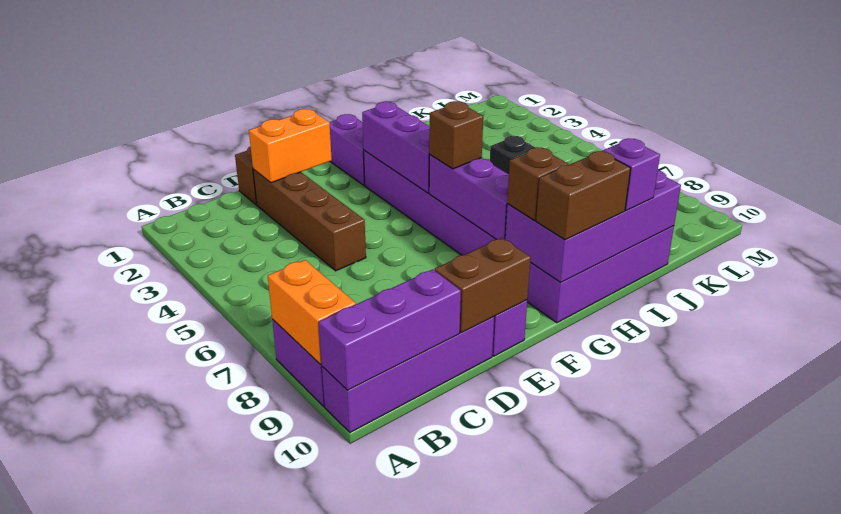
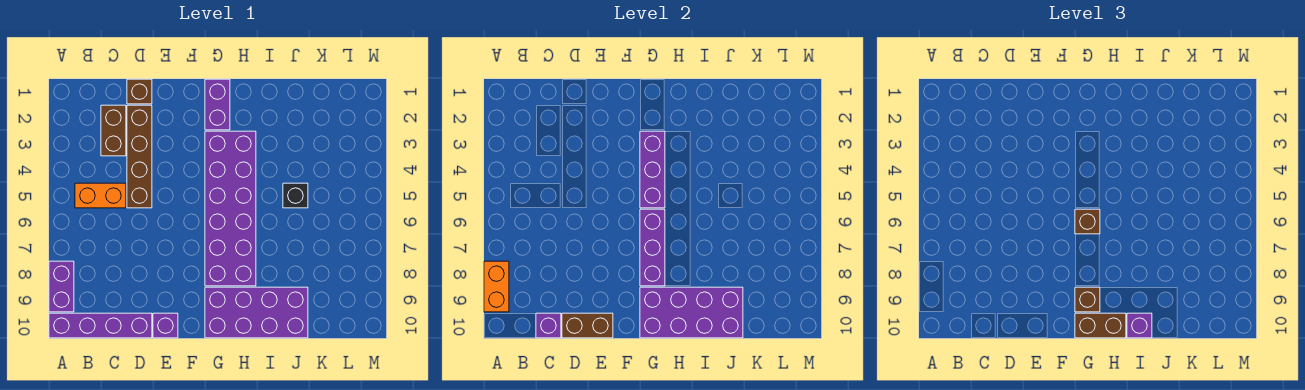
purple brick A10:C10 level 2 -> purple brick C10 level 2
none -> brown brick C2:C3 level 1
orange brick D2:E2 level 2 -> orange brick B5:C5 level 1

